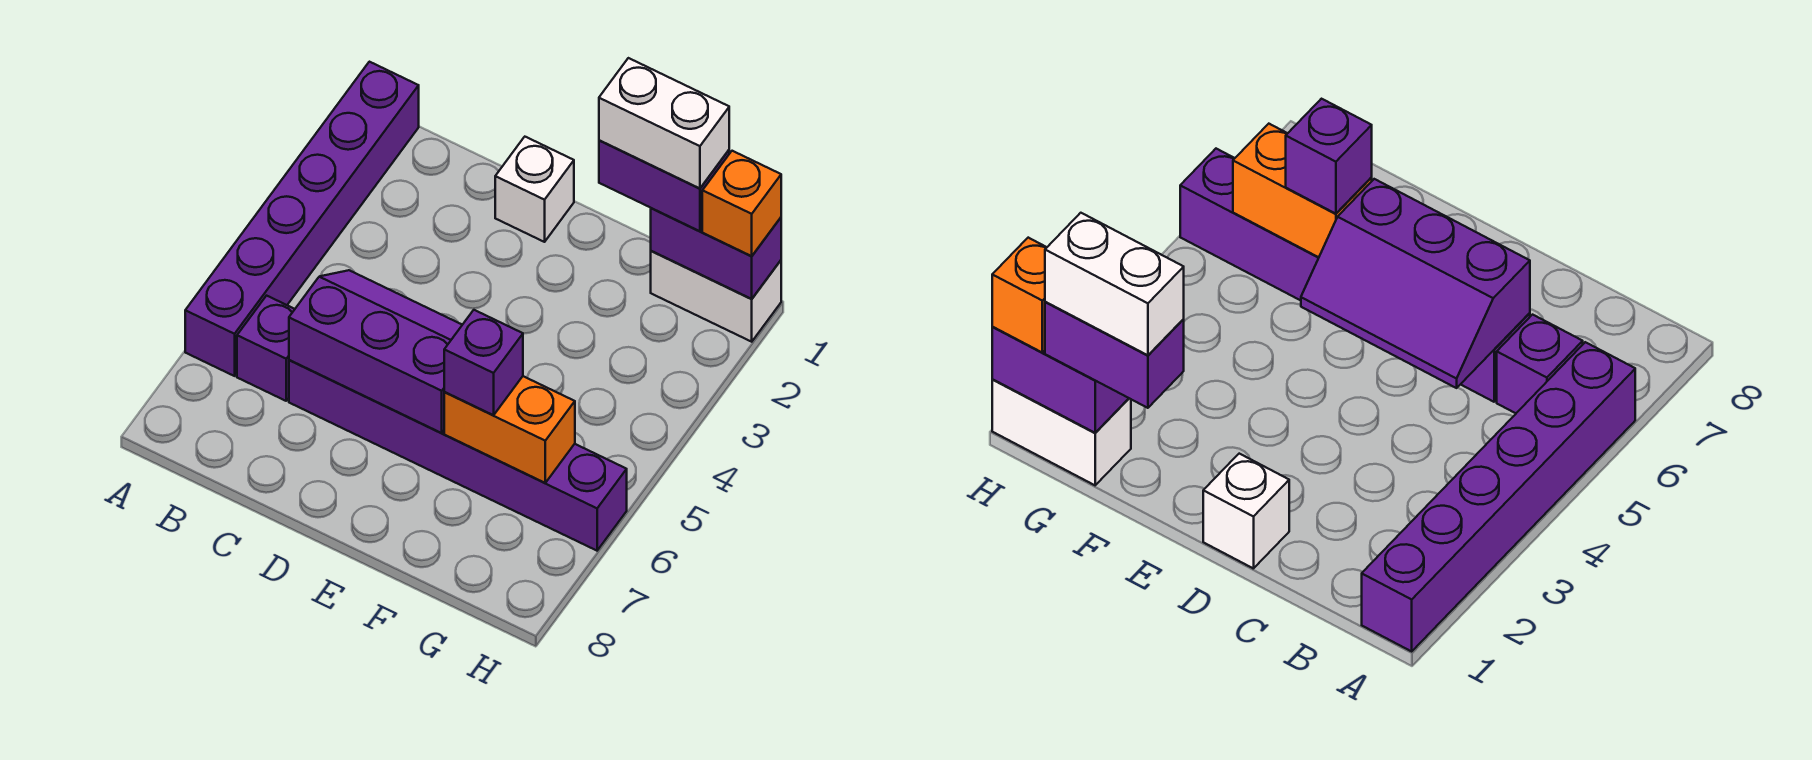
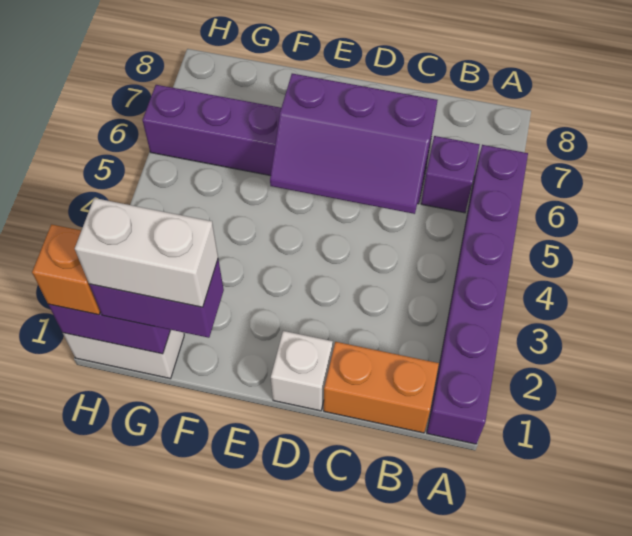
orange brick F6:G6 level 2 -> orange brick B1:C1 level 1
purple brick F6 level 3 -> none

